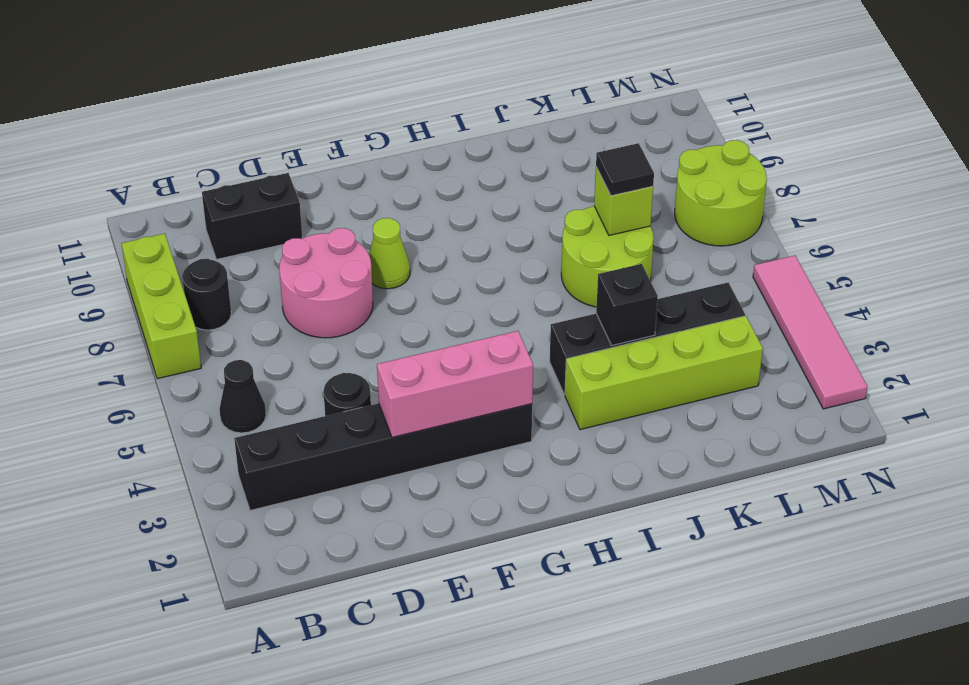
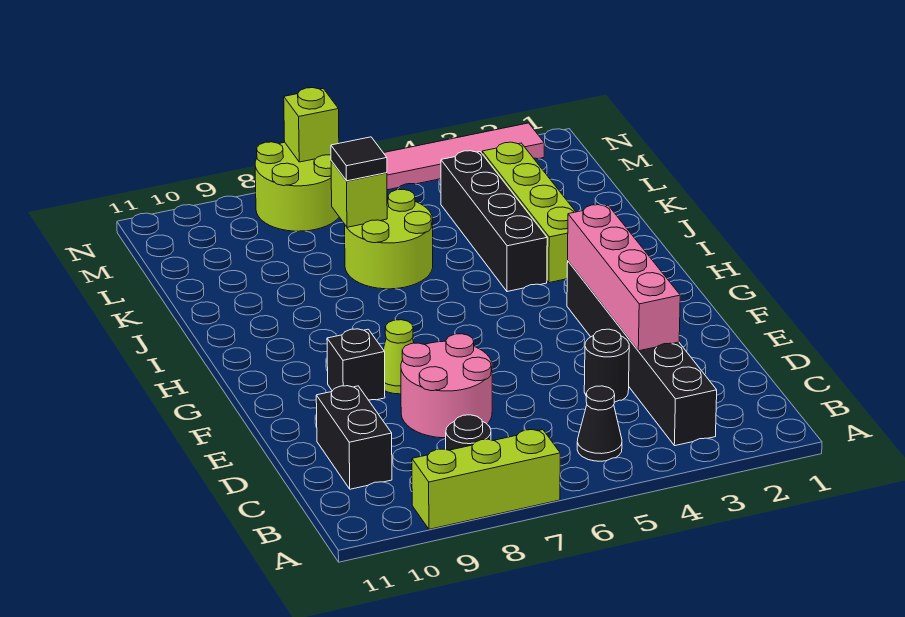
pink brick E3:G3 level 2 -> pink brick D3:G3 level 2
black brick J4 level 2 -> black brick F9 level 1
none -> lime brick N7 level 2

